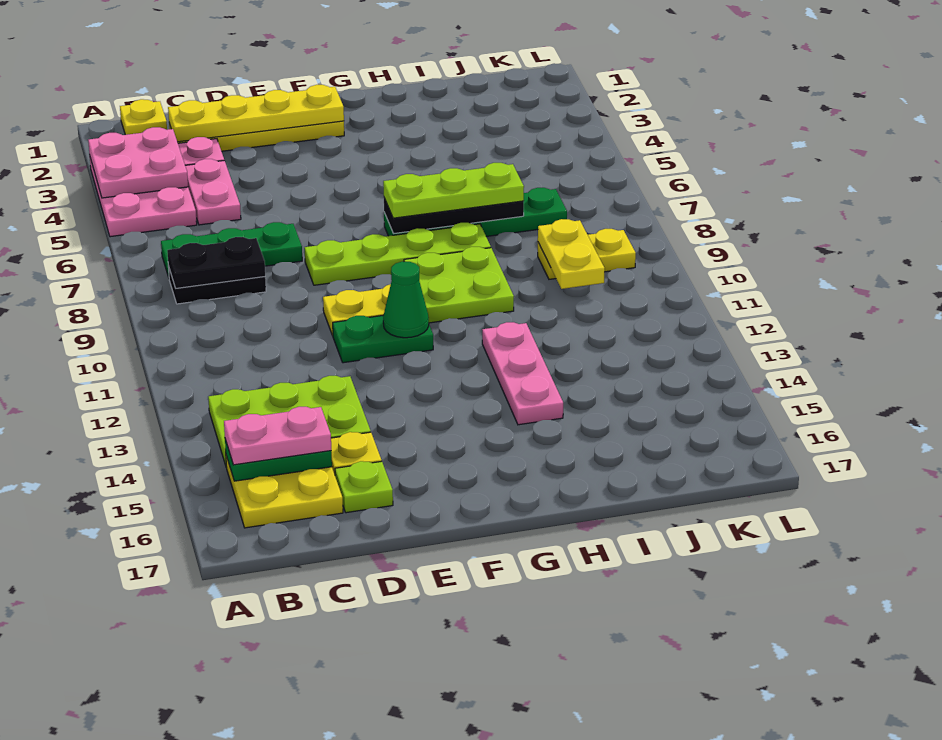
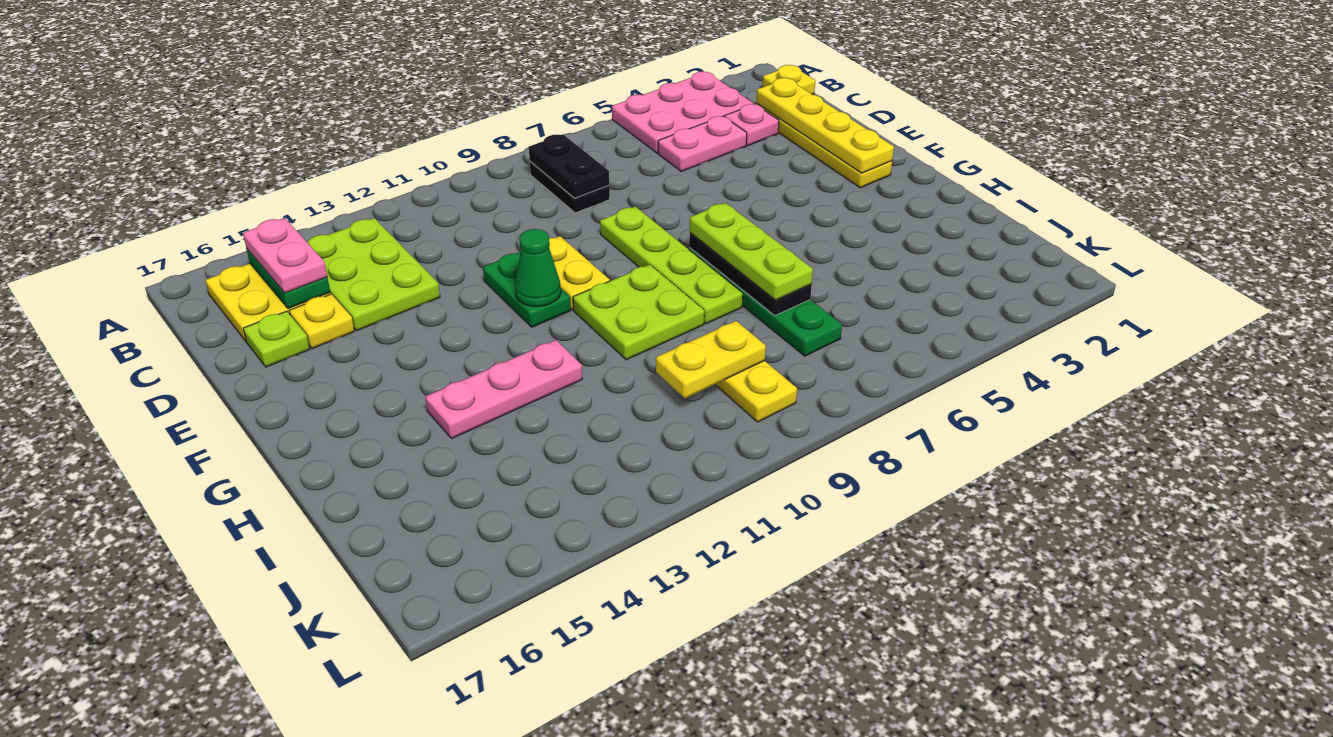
pink plate A3:B4 level 2 -> none
green plate B7:D7 level 1 -> none

